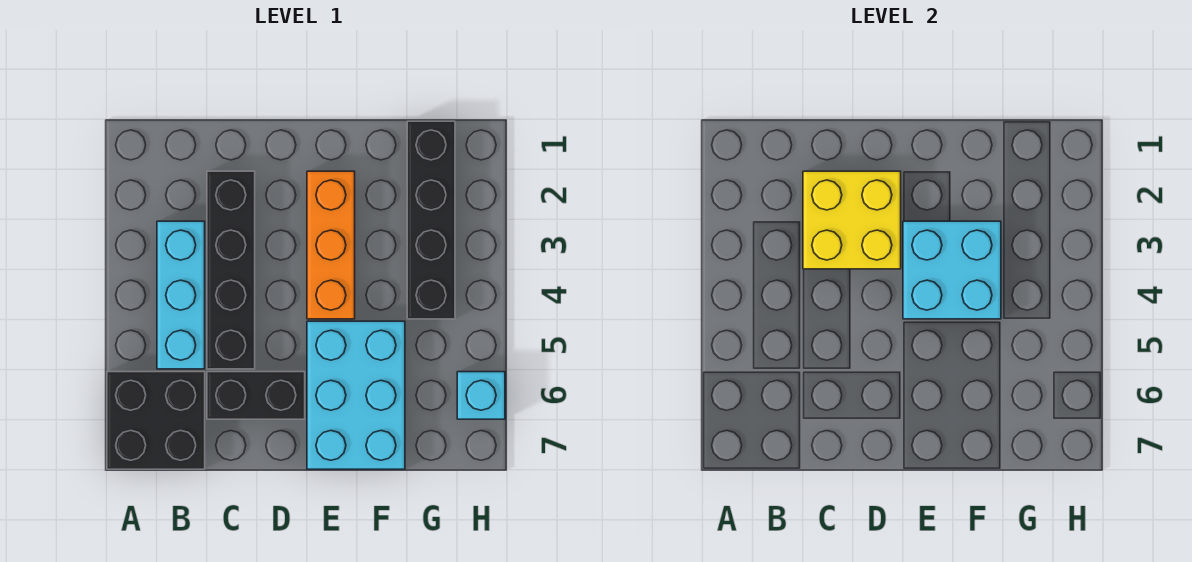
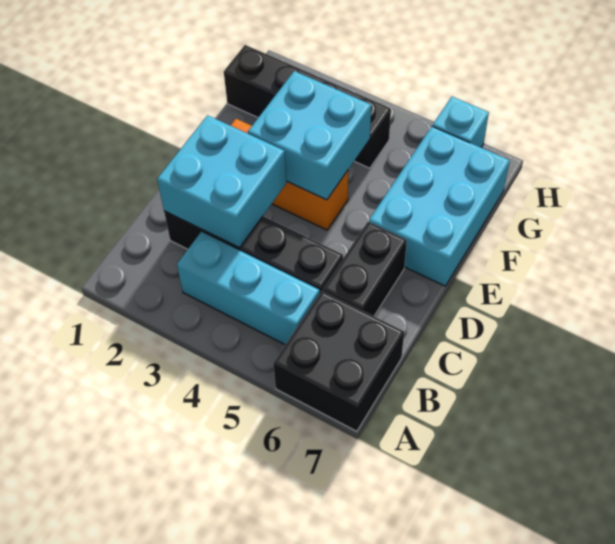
yellow brick C2:D3 level 2 -> cyan brick C2:D3 level 2
cyan brick E5:F7 level 1 -> cyan brick E6:G7 level 1

